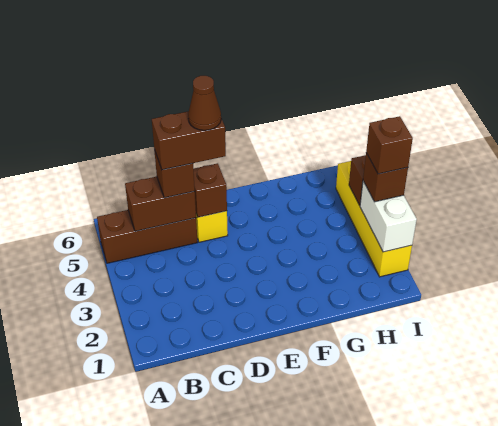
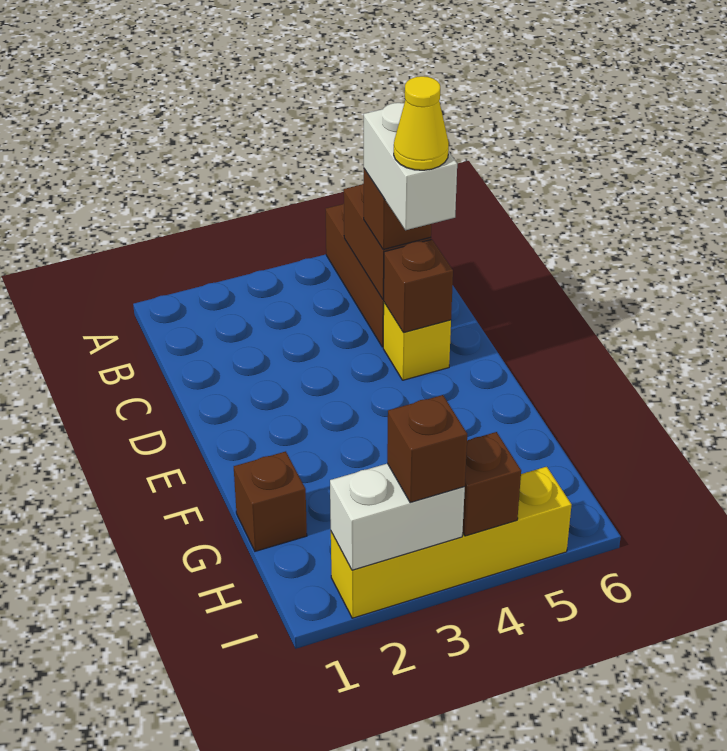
brown brick C5:D5 level 4 -> white brick C5:D5 level 4
brown cone D5 level 5 -> yellow cone D5 level 5
brown brick I3 level 4 -> brown brick G1 level 1

